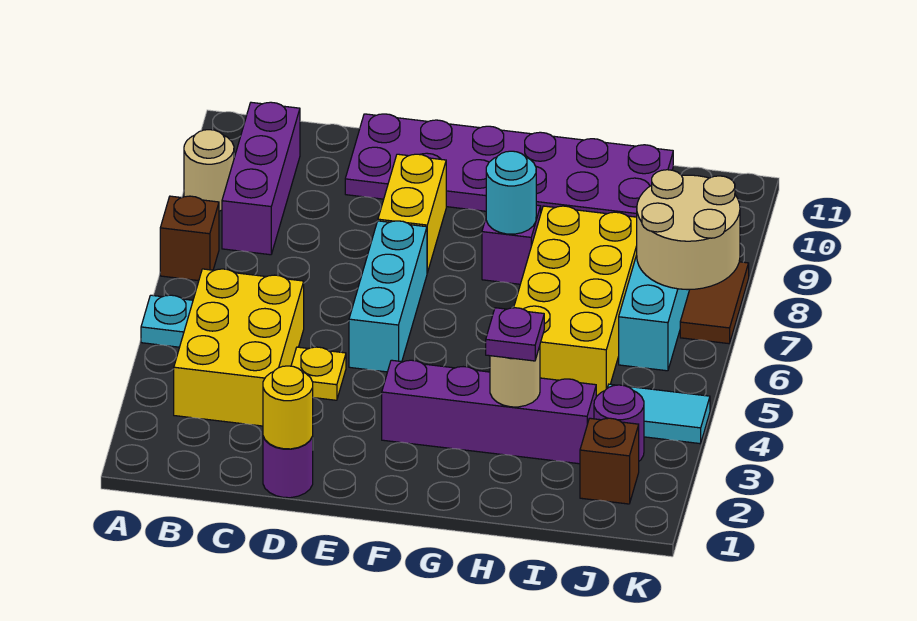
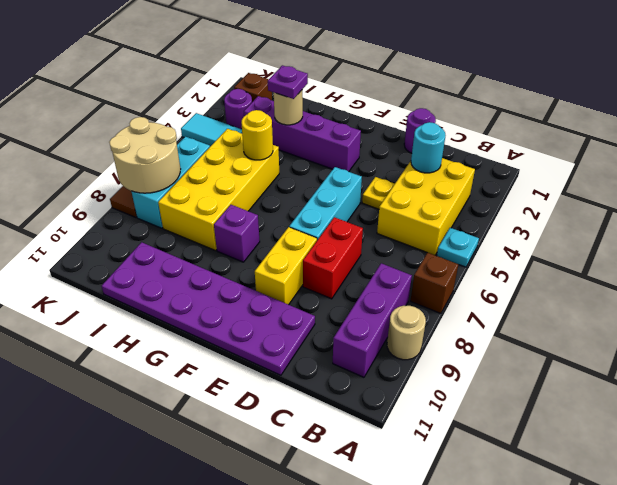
yellow round brick D1 level 2 -> yellow round brick H5 level 2
none -> red brick D7:D8 level 1
cyan round brick G8 level 2 -> cyan round brick C3 level 2

